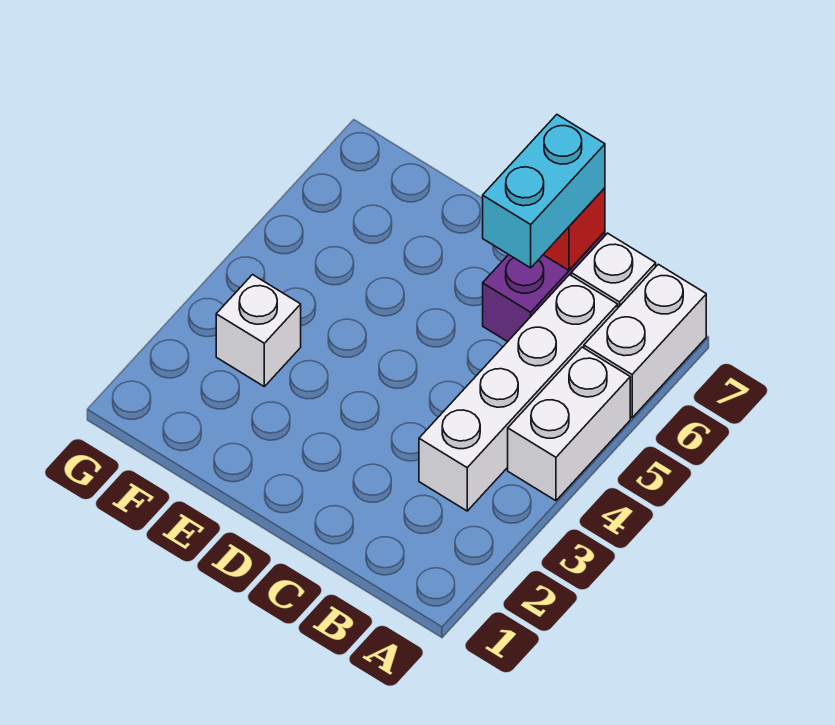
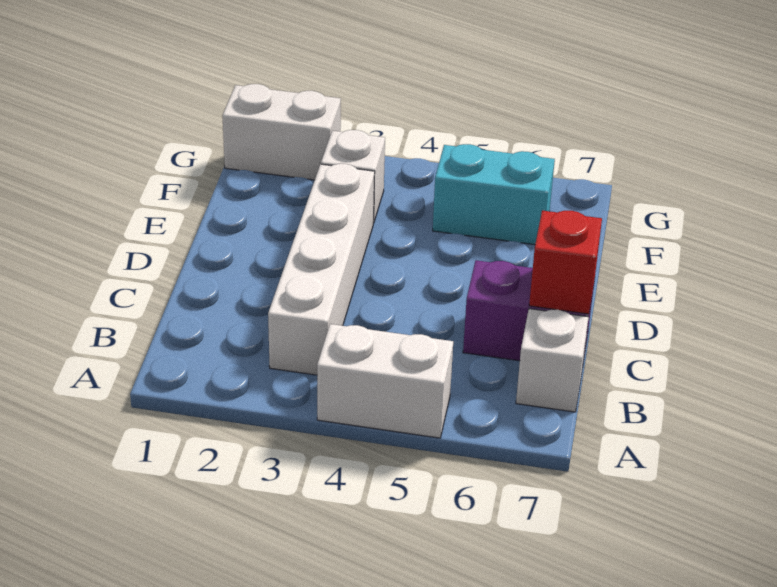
white brick A6:A7 level 1 -> white brick G1:G2 level 1
white brick B3:B6 level 1 -> white brick B3:E3 level 1
cyan brick C6:C7 level 3 -> cyan brick F5:F6 level 1

